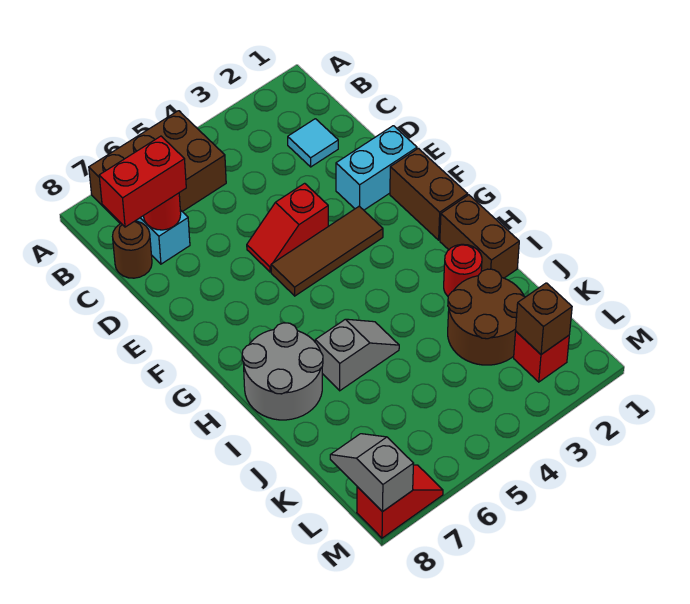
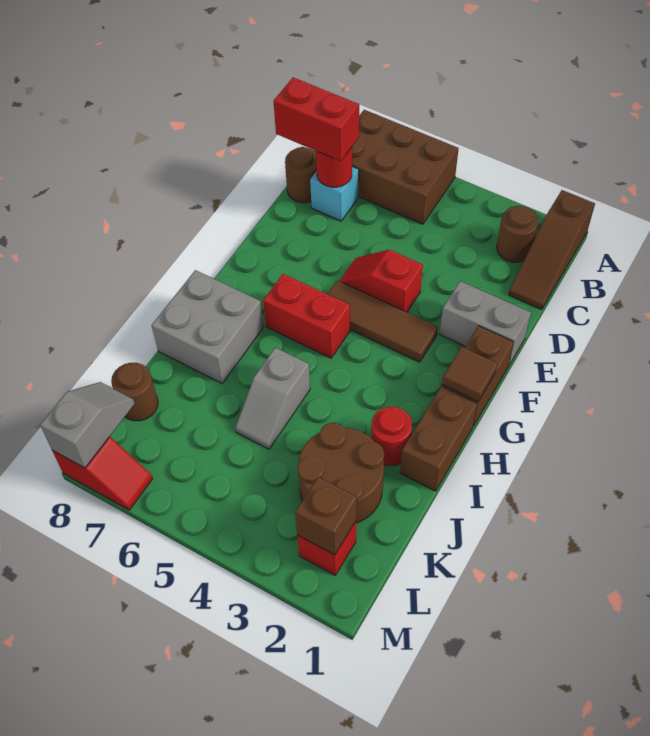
none -> brown slope A1:C1 level 1 top A
none -> brown round brick B2 level 1
cyan tile C2 level 1 -> none
cyan brick E1:E2 level 1 -> grey brick E1:E2 level 1
none -> brown tile G1 level 2
none -> red brick G5:G6 level 1
grey round brick H7:I8 level 1 -> grey brick H7:I8 level 1
grey slope I5:I6 level 1 top 6 -> grey slope I5:J5 level 1 top I
none -> brown round brick K8 level 1

